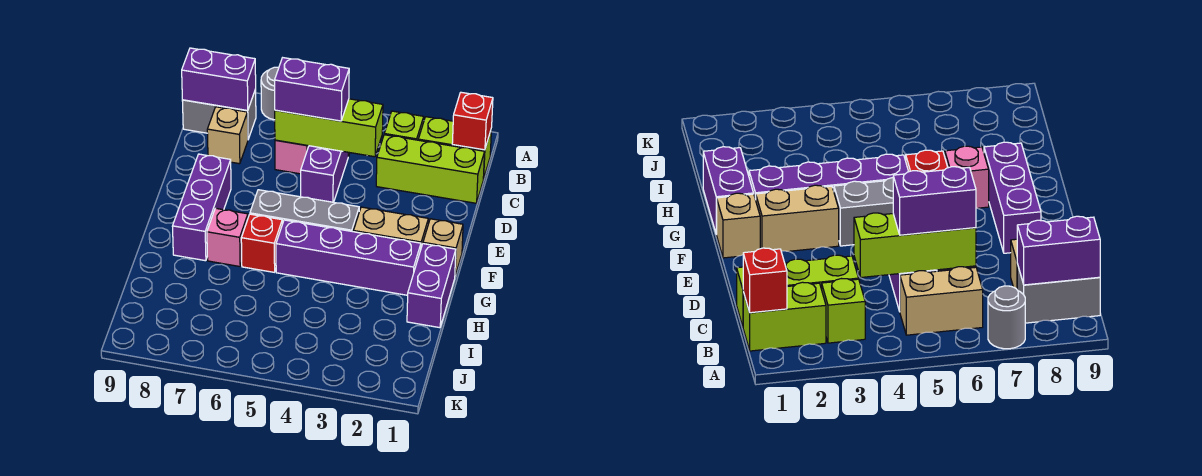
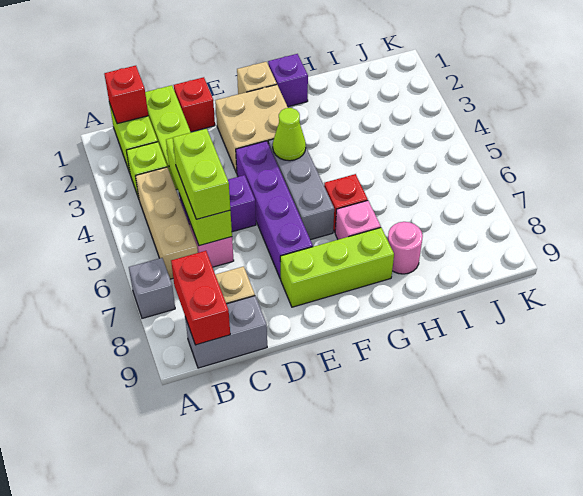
grey round brick A7 level 1 -> grey brick A7 level 1
tan brick B5:B6 level 1 -> tan brick B4:B6 level 1
grey brick B8:B9 level 1 -> grey brick B9:C9 level 1
purple brick B8:B9 level 2 -> red brick B8:B9 level 2
purple brick C5:C6 level 3 -> lime brick C5:C6 level 3
none -> red brick D1 level 1
purple brick E8:G8 level 1 -> lime brick E8:G8 level 1
tan brick F2:F3 level 1 -> tan brick E2:F3 level 1
none -> lime cone F4 level 2
purple brick G1:H1 level 1 -> purple brick G1 level 1
purple brick G2:G5 level 1 -> purple brick E4:E7 level 1
none -> pink round brick H8 level 1

